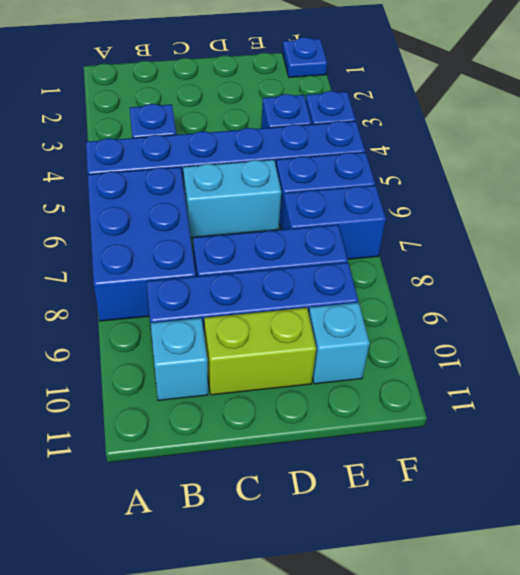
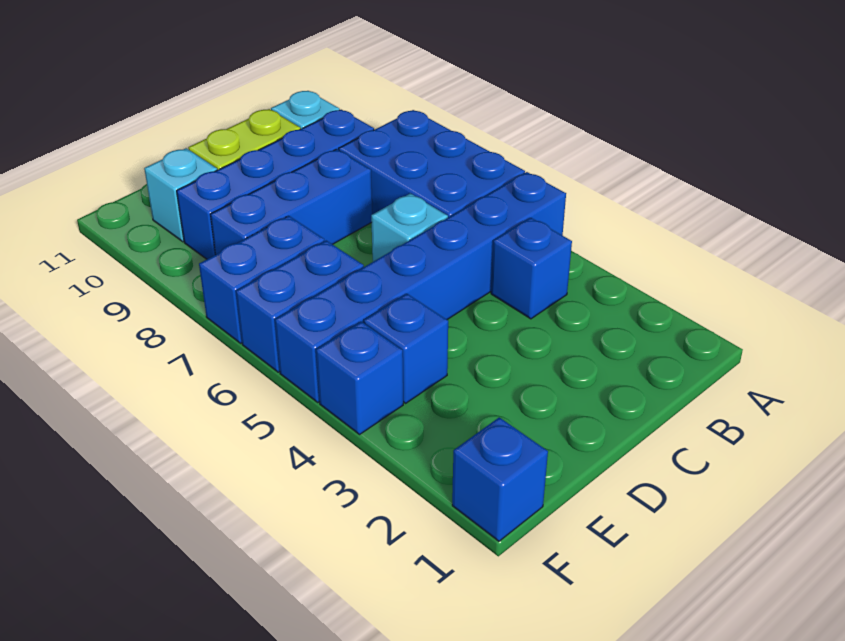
cyan brick C6:D6 level 1 -> cyan brick C6 level 1
blue plate F1 level 1 -> blue brick F1 level 1

